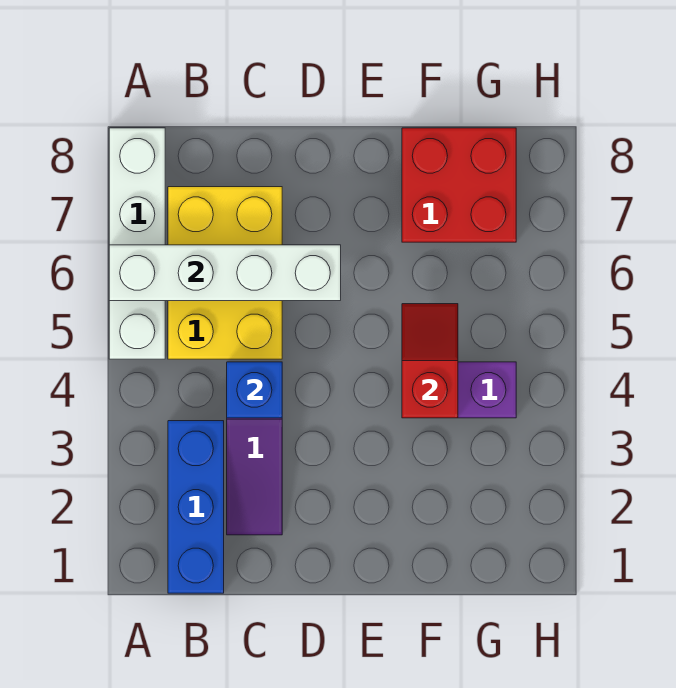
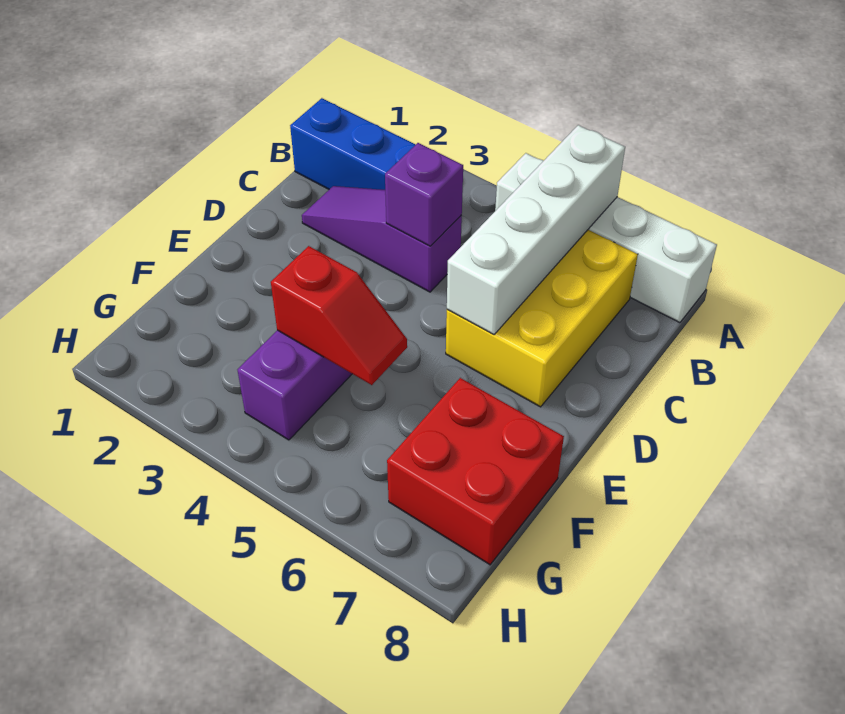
yellow brick B5:C7 level 1 -> yellow brick B6:D7 level 1
blue brick C4 level 2 -> purple brick C4 level 2

